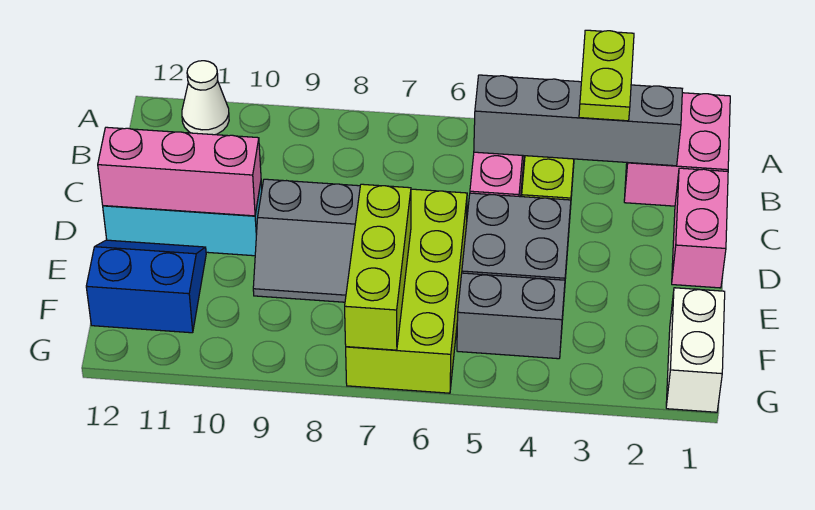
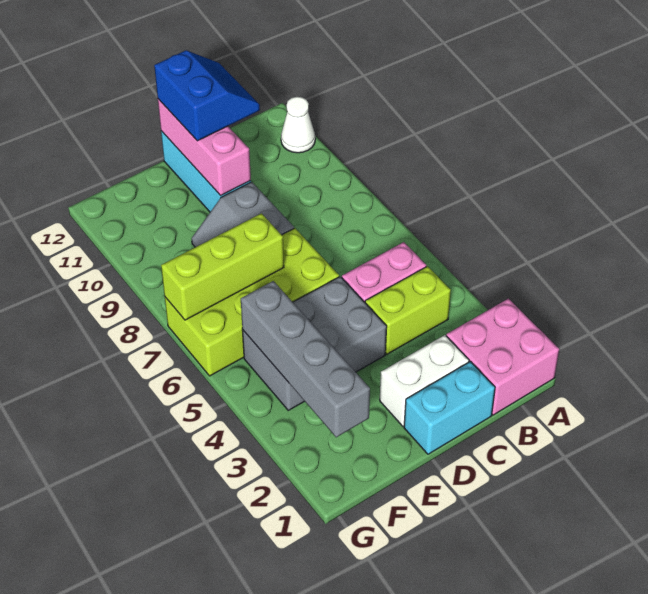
lime plate A3:B3 level 3 -> none
grey brick B2:B5 level 2 -> grey brick F2:F5 level 2
pink brick C1:D1 level 1 -> cyan brick C1:D1 level 1
blue slope E11:F12 level 1 top F -> blue slope C11:D12 level 3 top D
white brick F1:G1 level 1 -> white brick C2:D2 level 1

